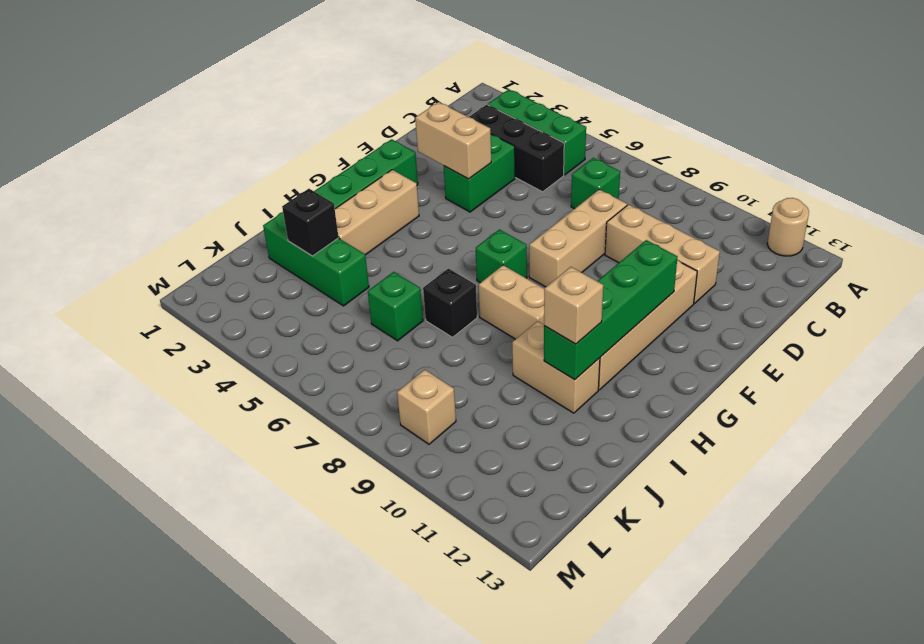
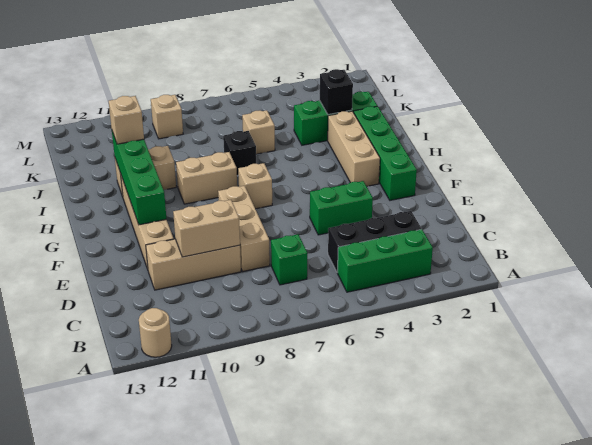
green brick D4:E4 level 1 -> green brick E4:E5 level 1
tan brick E3:E4 level 2 -> tan brick D9:D10 level 2
green brick G7 level 1 -> tan brick G7 level 1
green brick J6 level 1 -> tan brick J6 level 1

